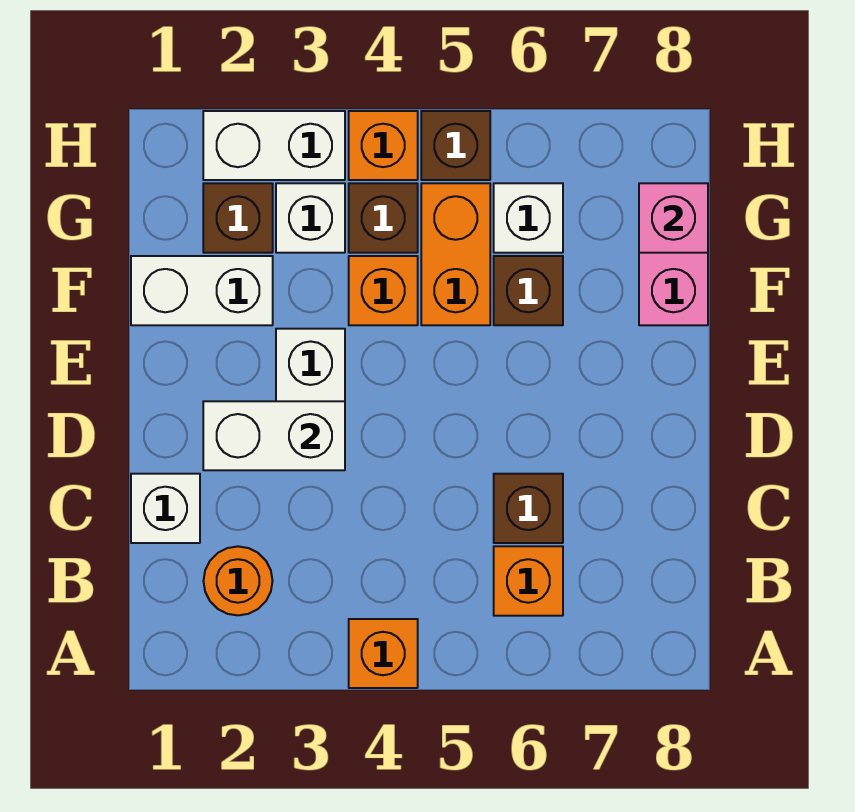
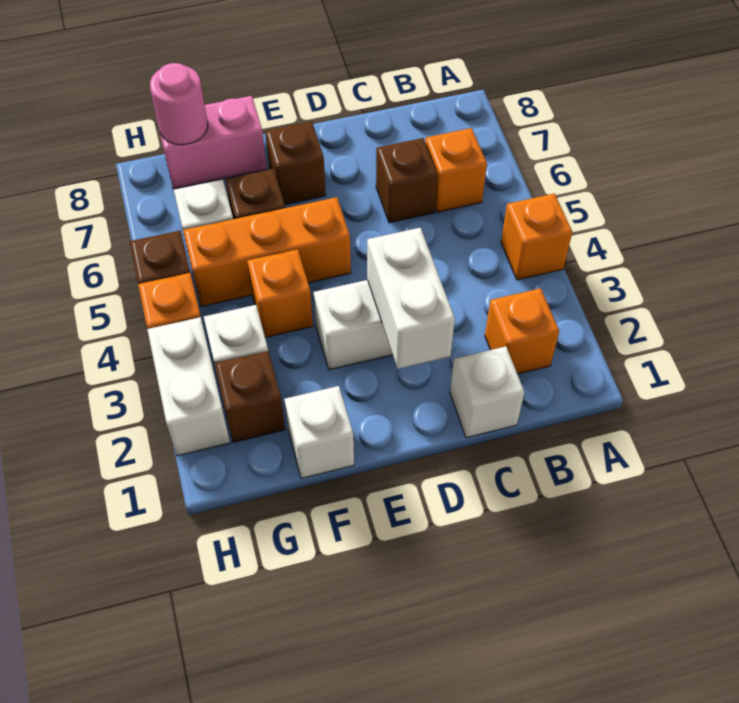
orange round brick B2 level 1 -> orange brick B2 level 1
white brick F1:F2 level 1 -> white brick F1 level 1
orange brick F5:G5 level 1 -> orange brick E5:G5 level 1
brown brick G4 level 1 -> brown brick E7 level 1
pink brick G8 level 2 -> pink round brick G8 level 2

